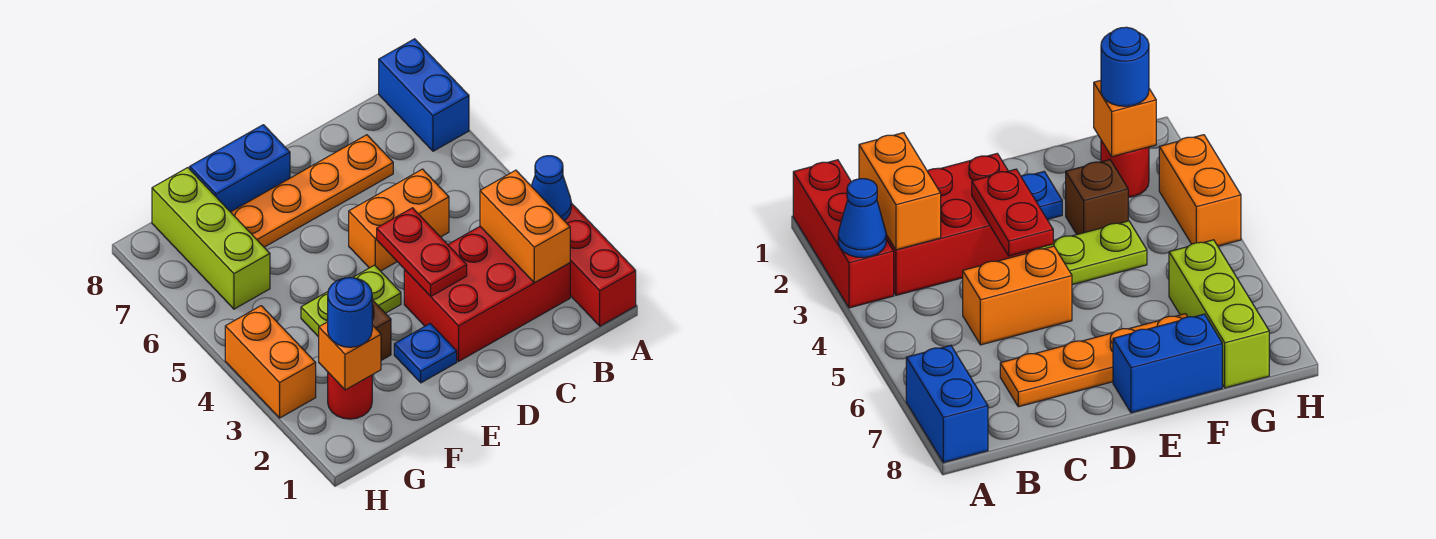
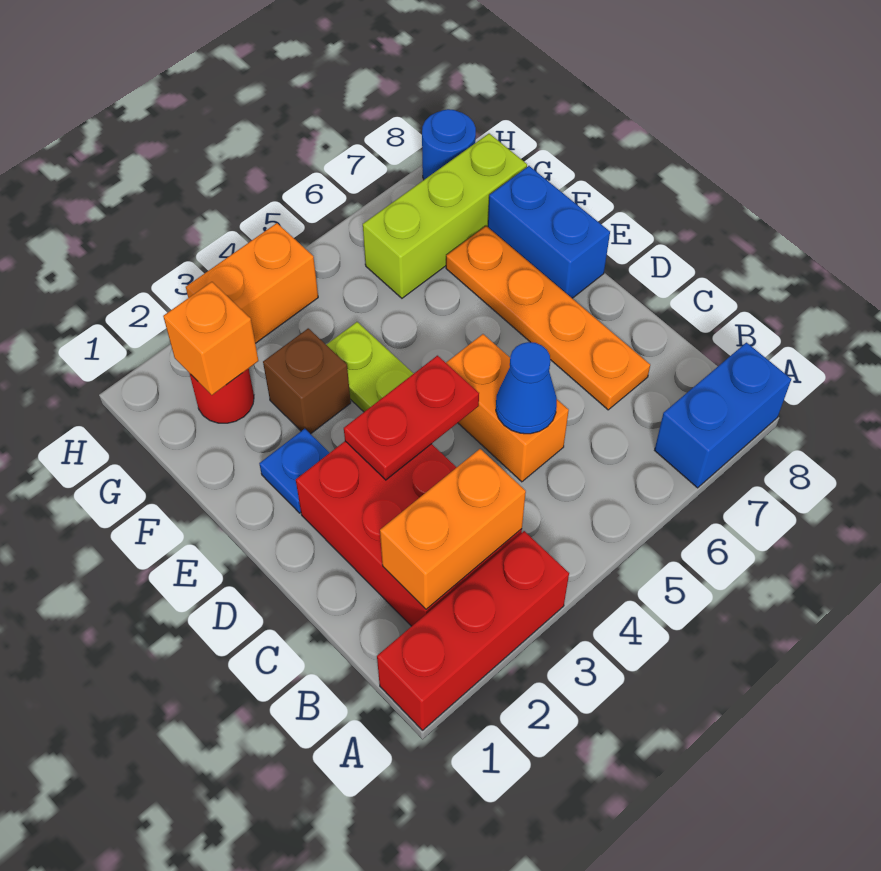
blue cone A3 level 2 -> blue cone C5 level 2
blue round brick G2 level 3 -> blue round brick H8 level 1

